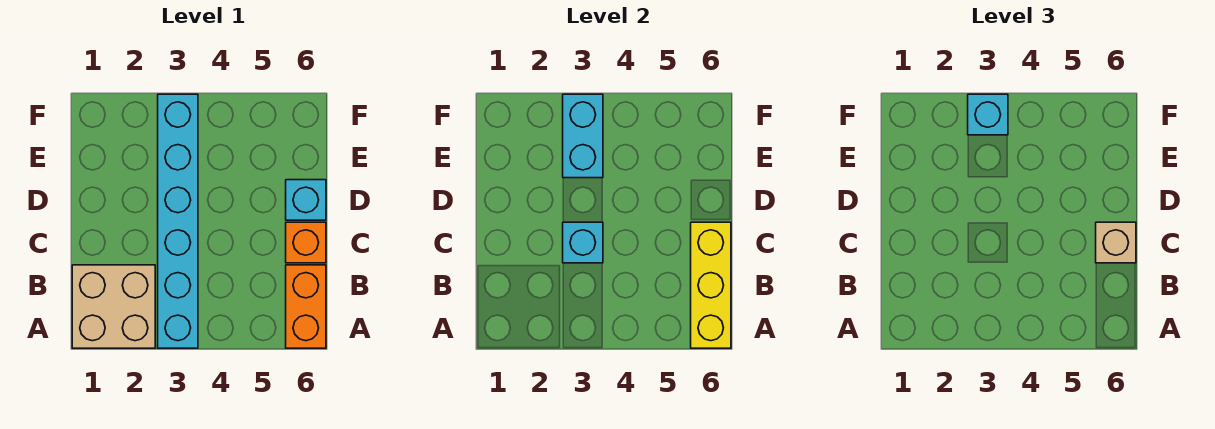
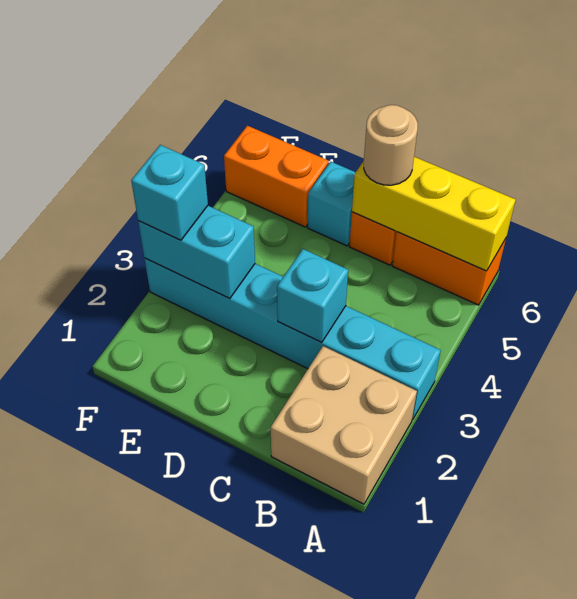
tan brick C6 level 3 -> tan round brick C6 level 3
none -> orange brick E6:F6 level 1

